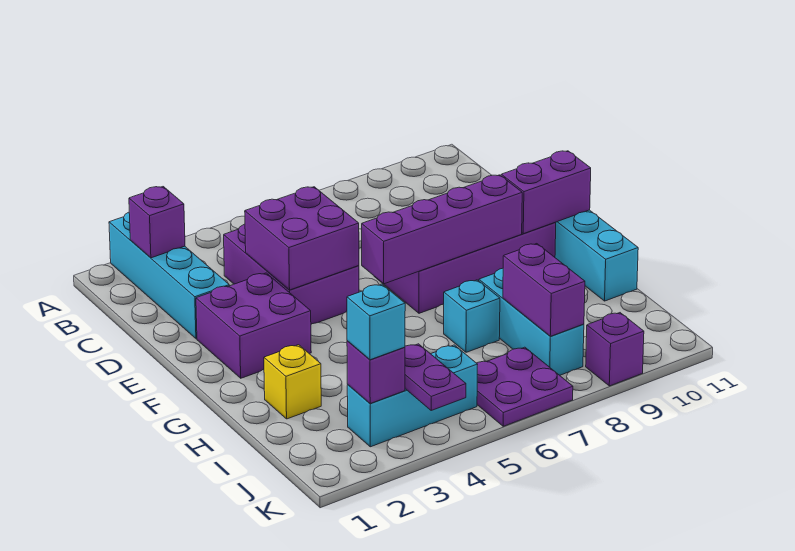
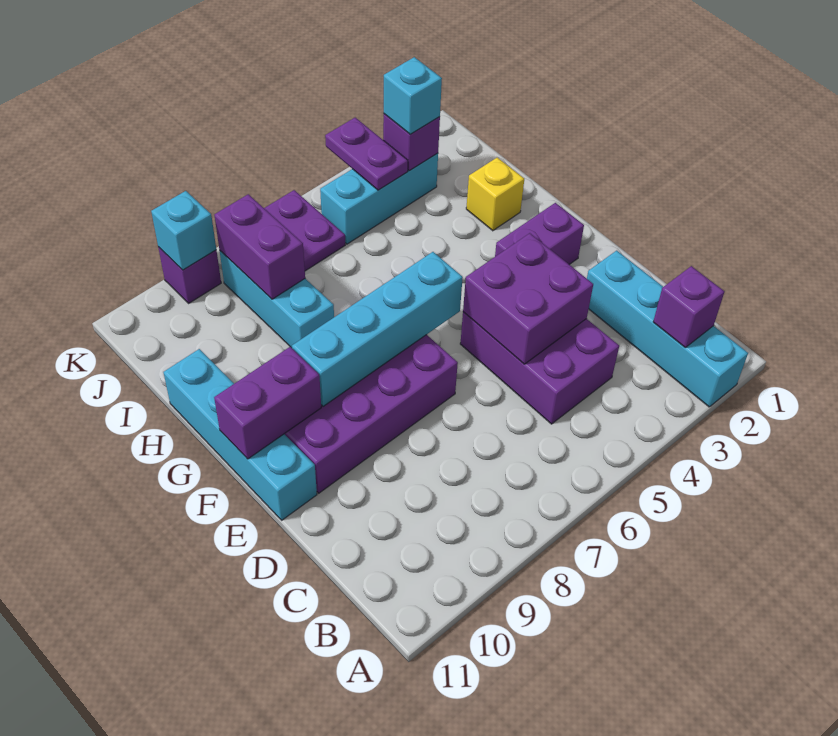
purple brick E2:F3 level 1 -> purple brick F2:F3 level 1
purple brick F6:F9 level 2 -> cyan brick F6:F9 level 2
cyan brick H7 level 1 -> cyan brick K9 level 2

